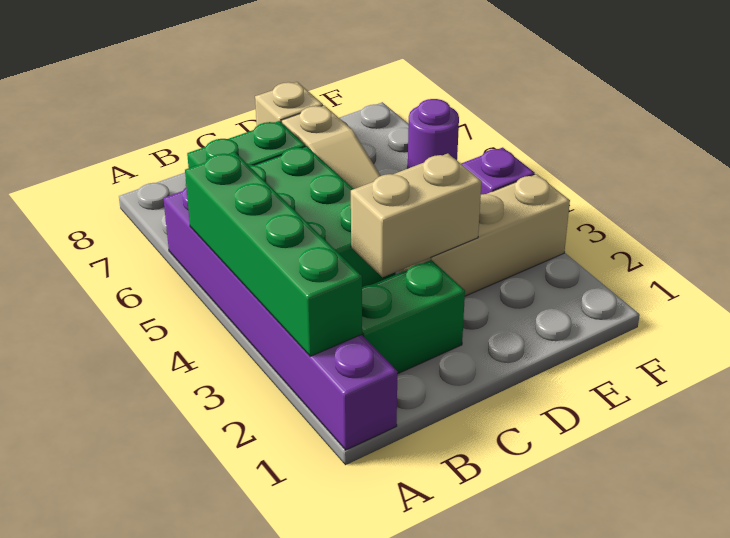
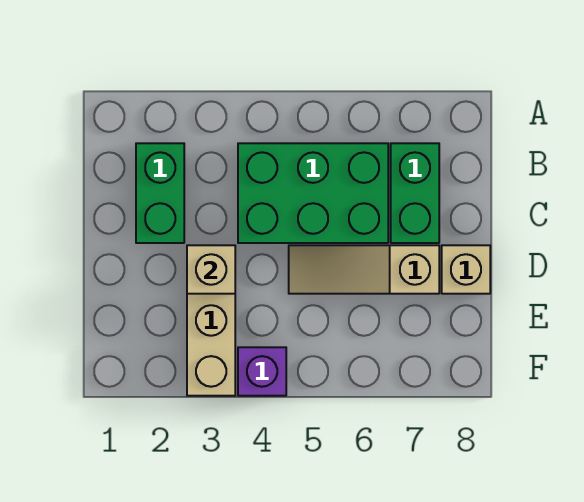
purple brick A1:A6 level 1 -> none
green brick A2:A5 level 2 -> none
tan brick C3:D3 level 2 -> tan brick D3 level 2
purple round brick F6 level 1 -> none

